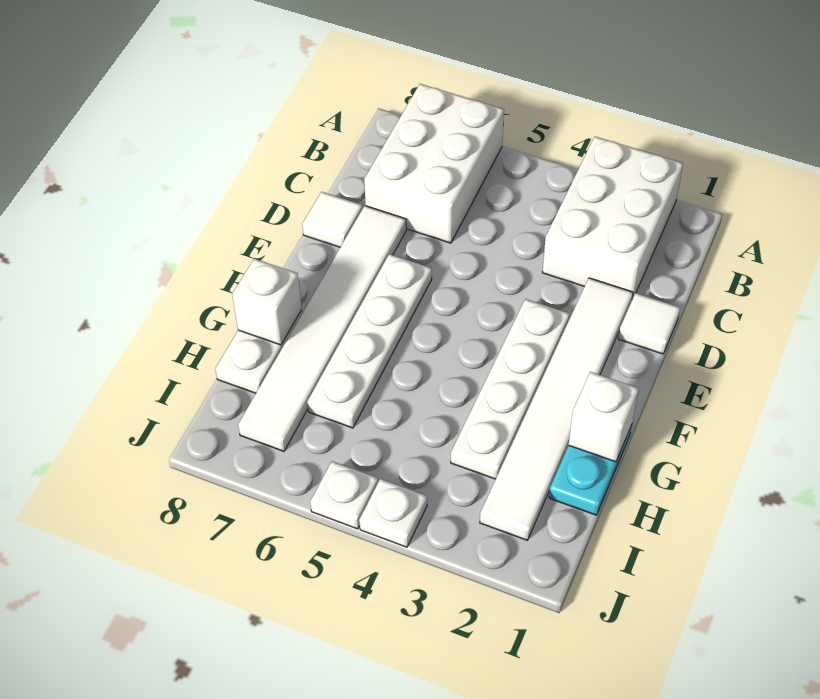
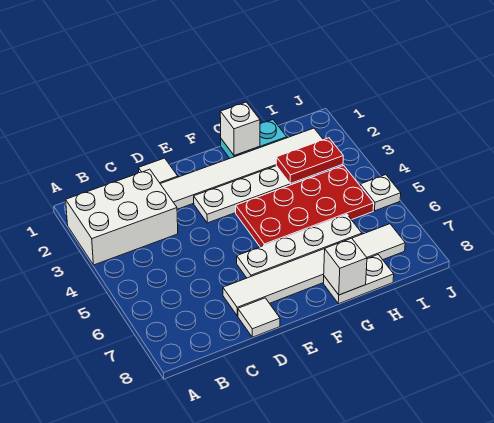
white brick A6:C7 level 1 -> none
none -> red plate F4:I5 level 1
none -> red plate H3:I3 level 2
white plate J4 level 1 -> none

